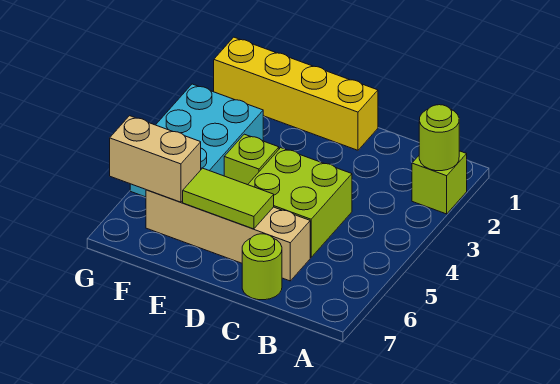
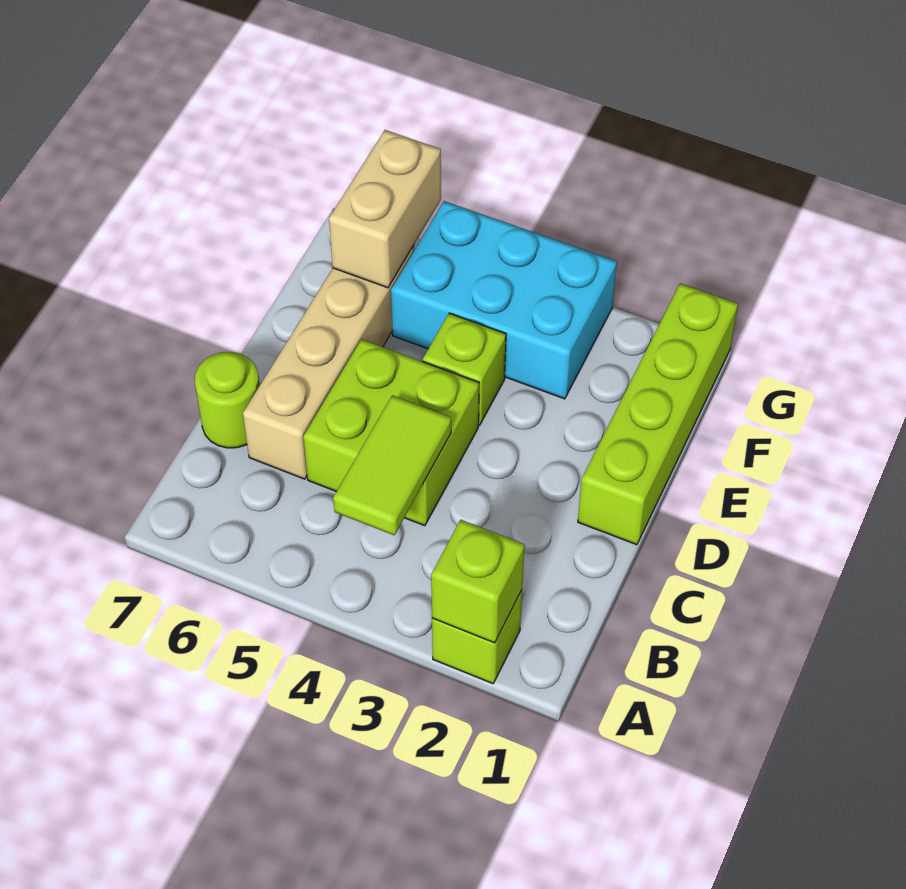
lime round brick A2 level 2 -> lime brick A2 level 2
yellow brick D1:G1 level 1 -> lime brick D1:G1 level 1
lime tile D6:E6 level 2 -> lime tile B4:C4 level 2

